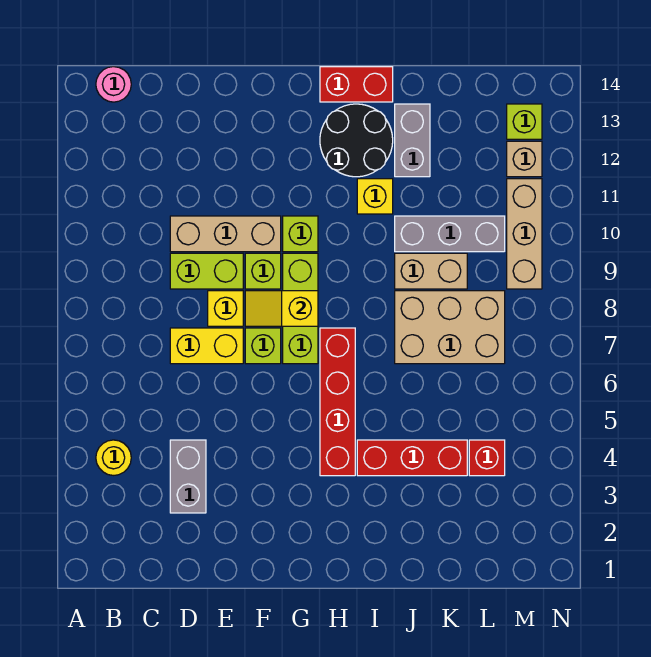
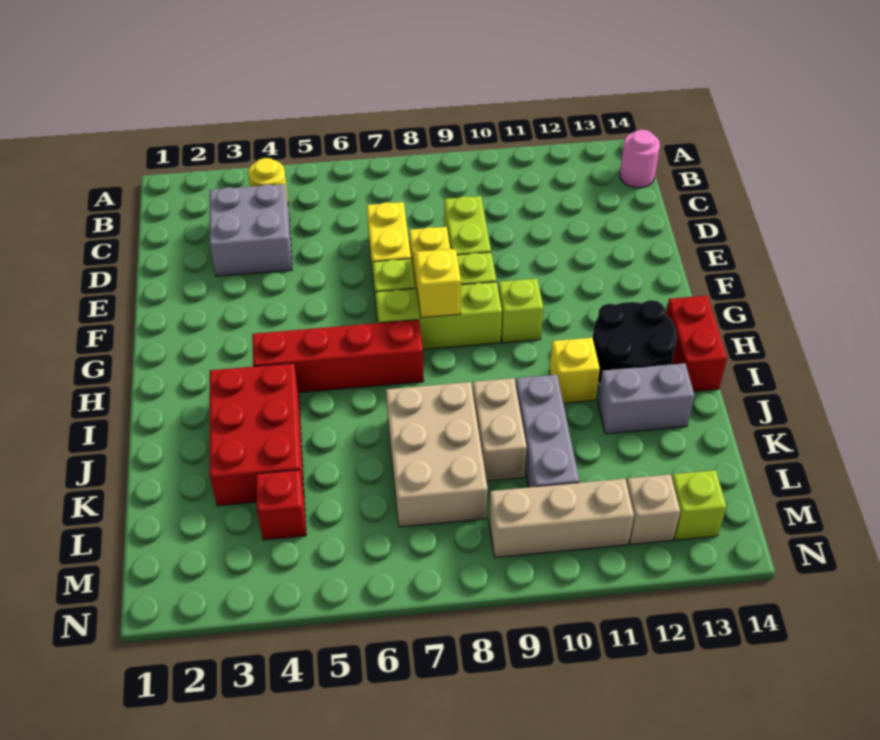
grey brick D3:D4 level 1 -> grey brick C3:D4 level 1
tan brick D10:F10 level 1 -> none
red brick I4:K4 level 1 -> red brick I3:K4 level 1

